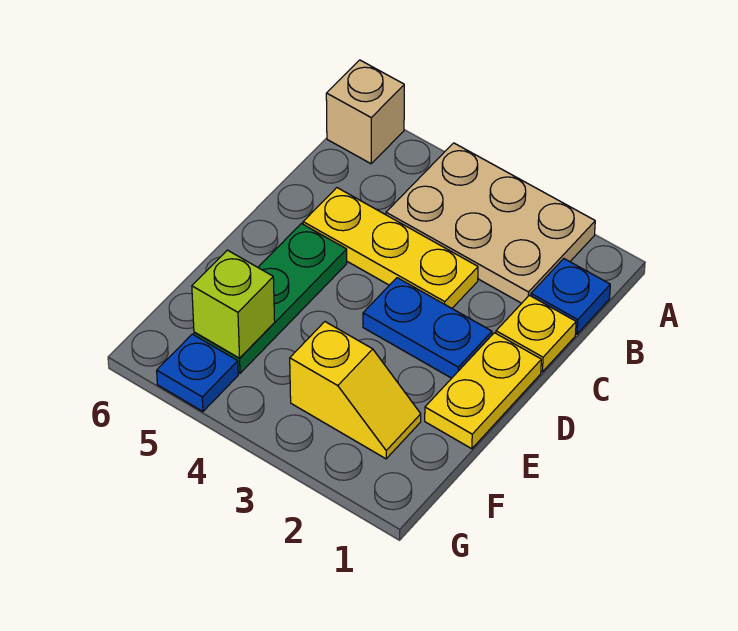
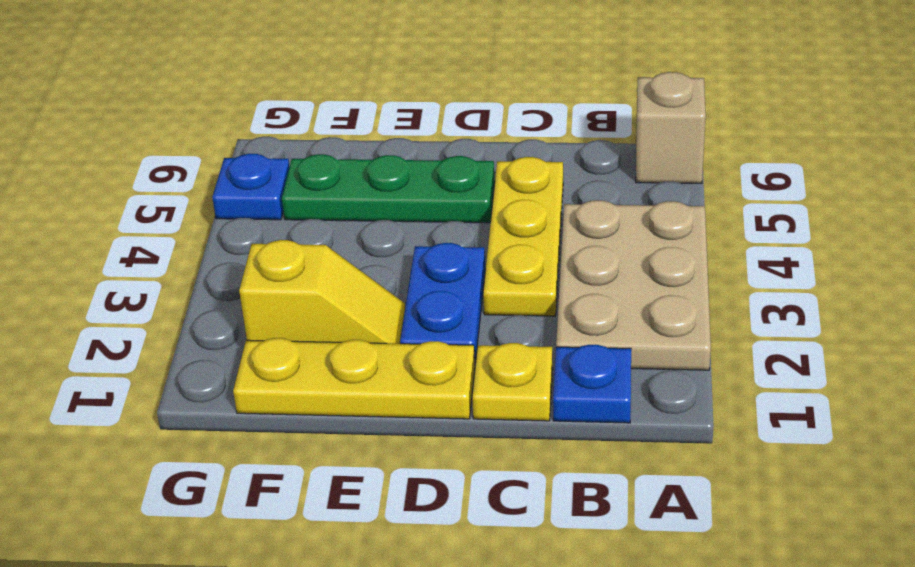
yellow plate D1:E1 level 1 -> yellow plate D1:F1 level 1
yellow slope F2:F3 level 1 top 3 -> yellow slope E2:F2 level 1 top F
lime brick F5 level 2 -> none

